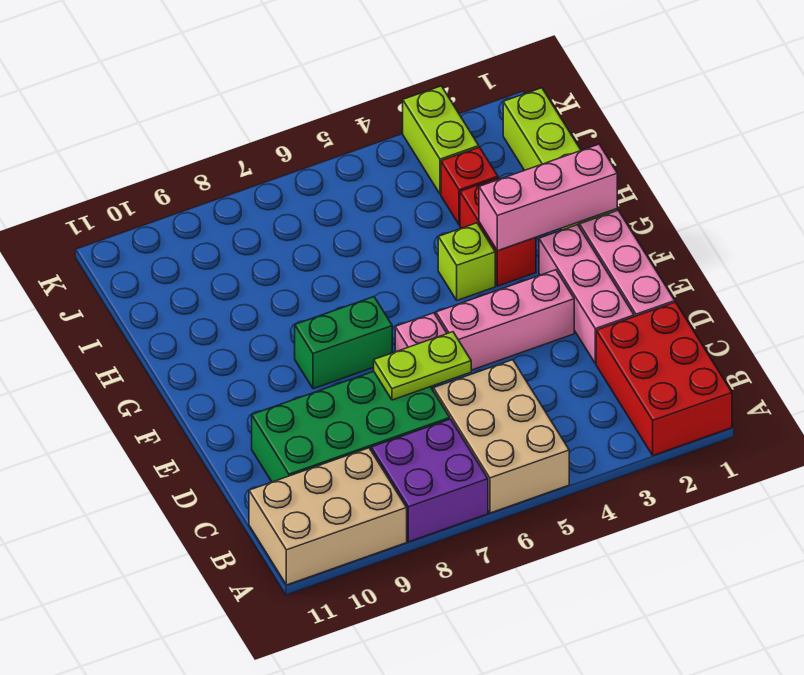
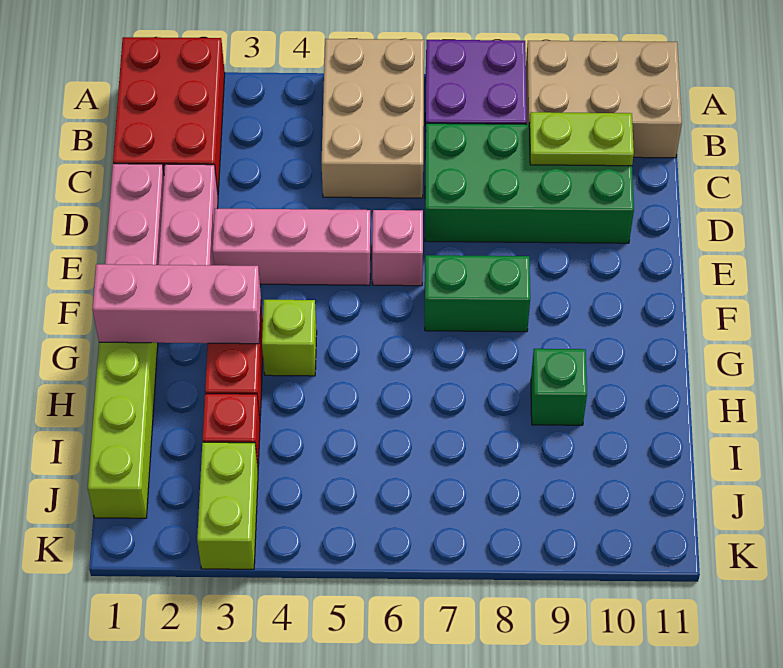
lime plate D6:D7 level 2 -> lime plate C9:C10 level 2
none -> green brick H9 level 1

